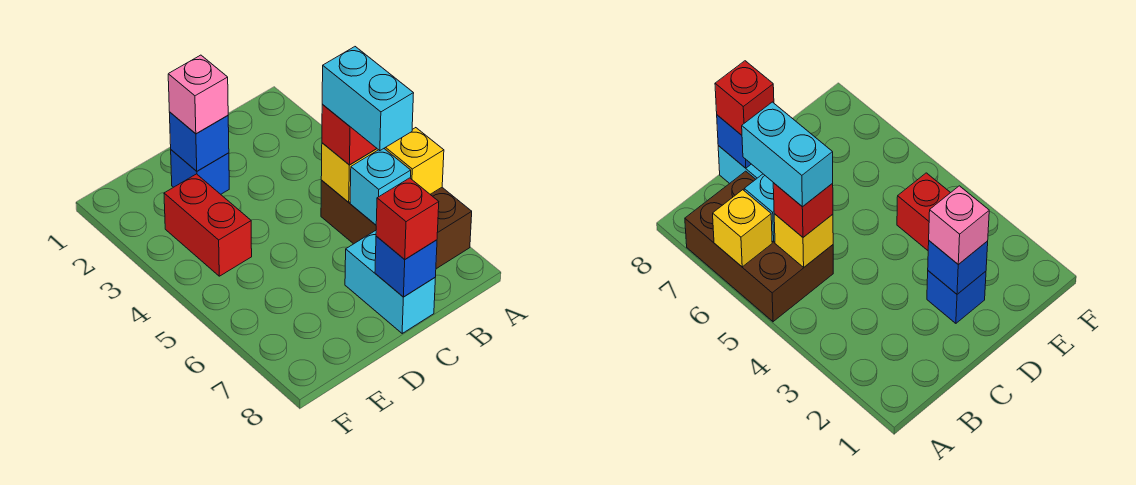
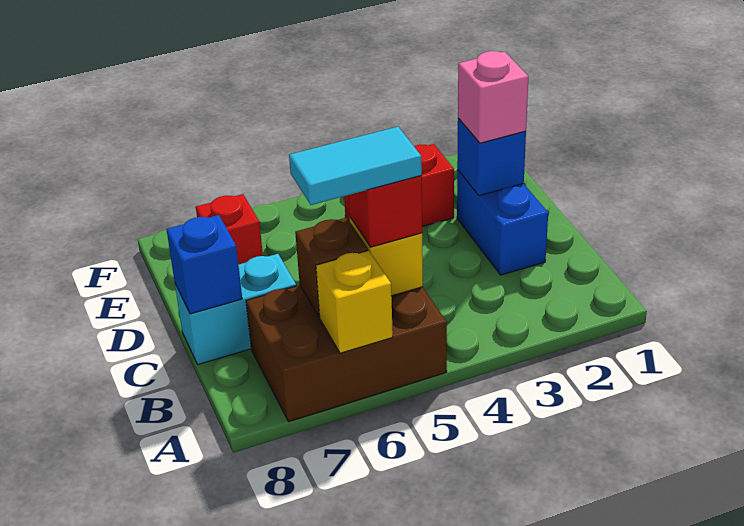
cyan brick B5:B6 level 4 -> cyan tile B5:B6 level 4
cyan brick B6 level 2 -> brown brick B6 level 2
red brick C8 level 3 -> red brick E7 level 1
blue brick D2 level 1 -> blue brick C2:D2 level 1

